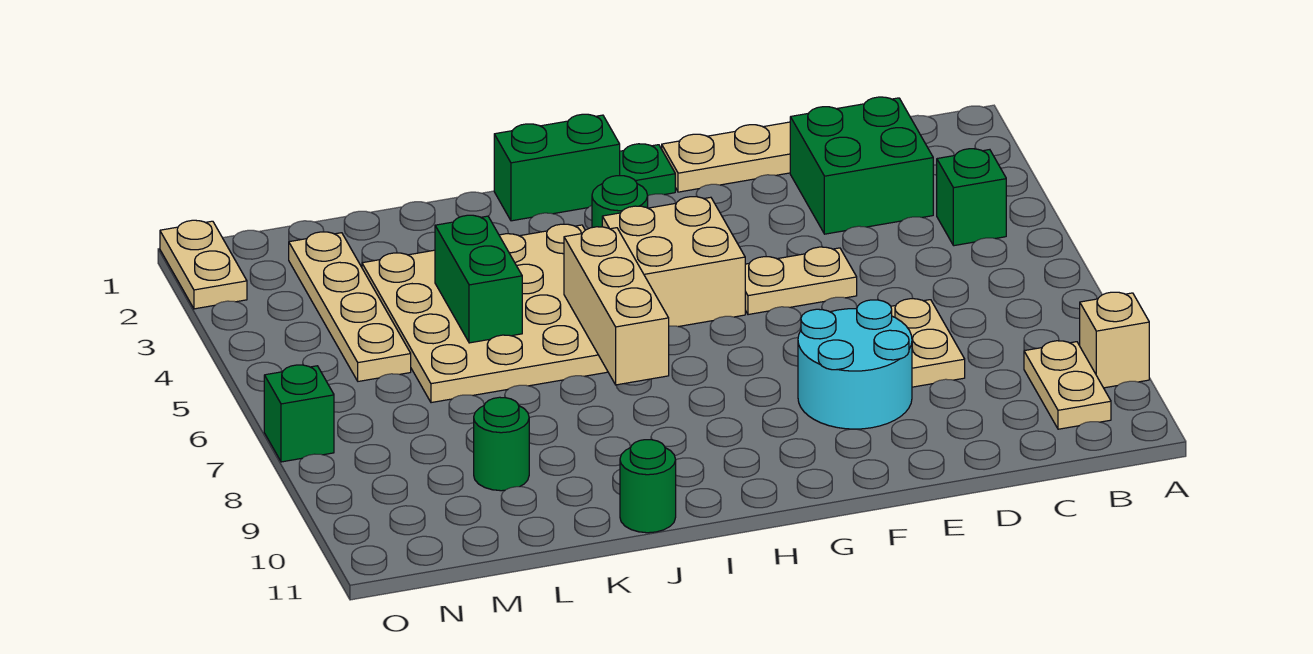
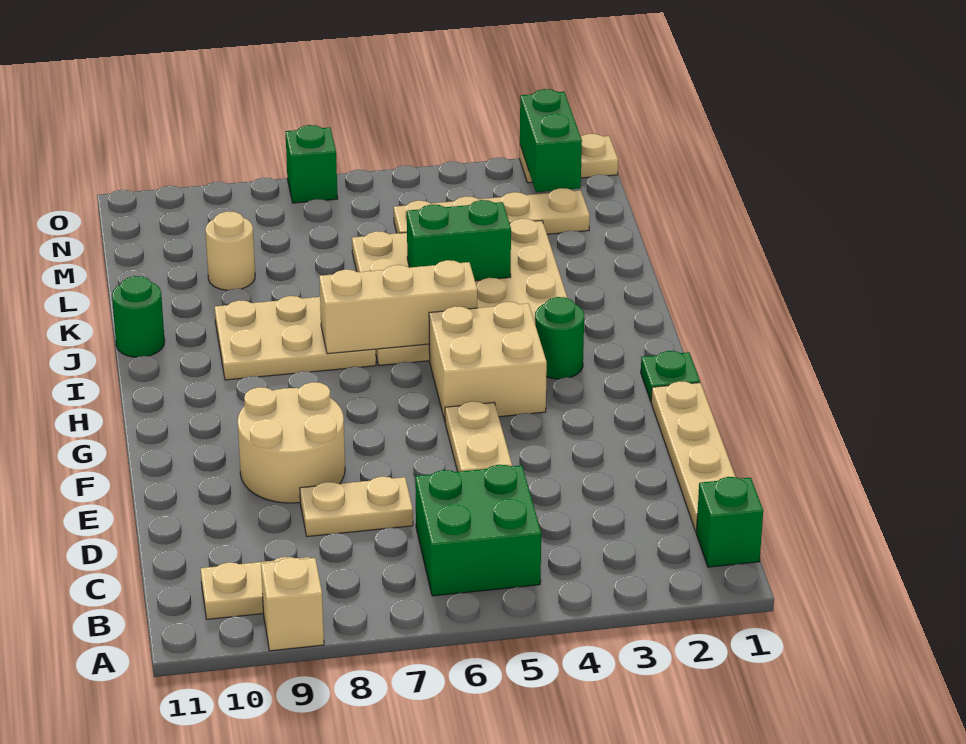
green brick B4 level 1 -> green brick B1 level 1
green brick C2:D3 level 1 -> green brick B5:C6 level 1
cyan round brick E8:F9 level 1 -> tan round brick E8:F9 level 1
green brick H1:I1 level 1 -> green brick N2:O2 level 2
none -> tan plate I7:J9 level 1
green round brick L9 level 1 -> tan round brick L9 level 1

